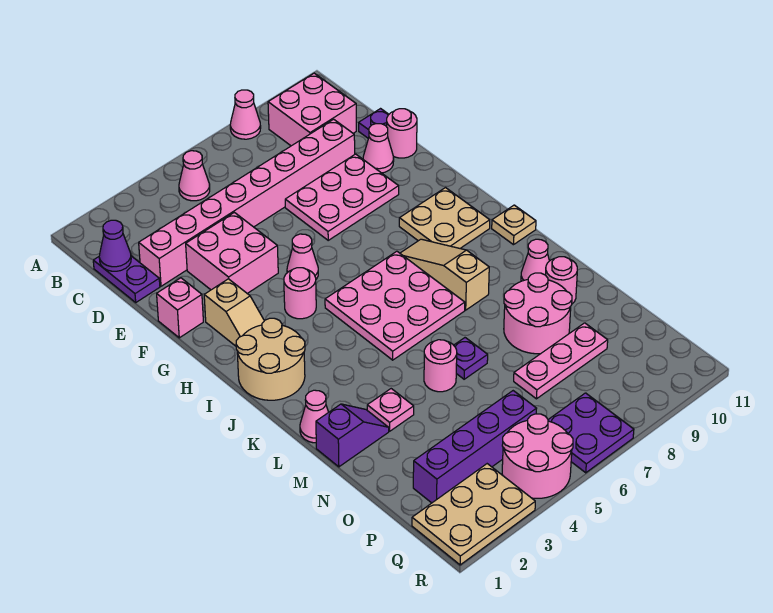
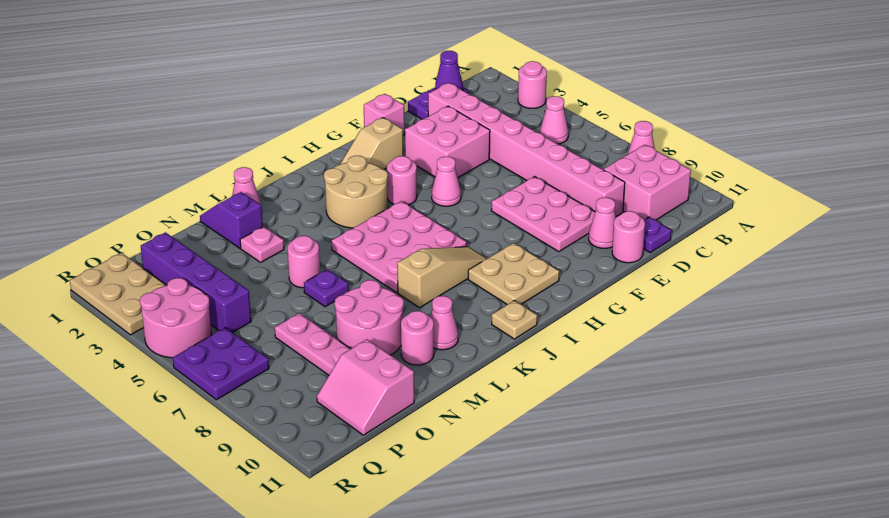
none -> pink round brick A3 level 1
tan round brick I1:J2 level 1 -> tan round brick I3:J4 level 1
purple slope M1:M2 level 1 top 1 -> purple slope M1:M2 level 1 top 2
none -> pink slope O10:P11 level 1 top O

